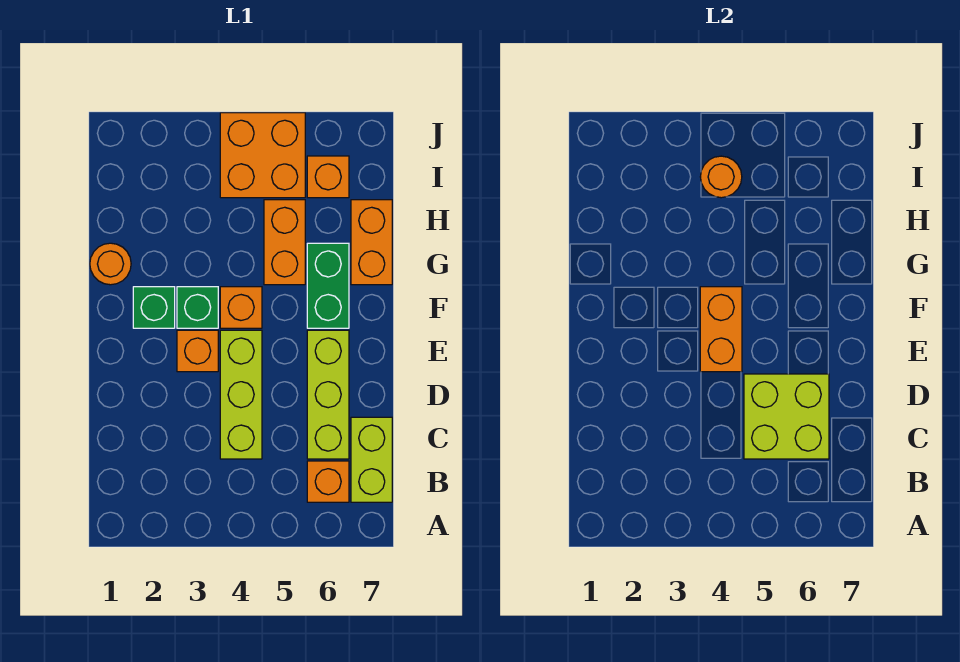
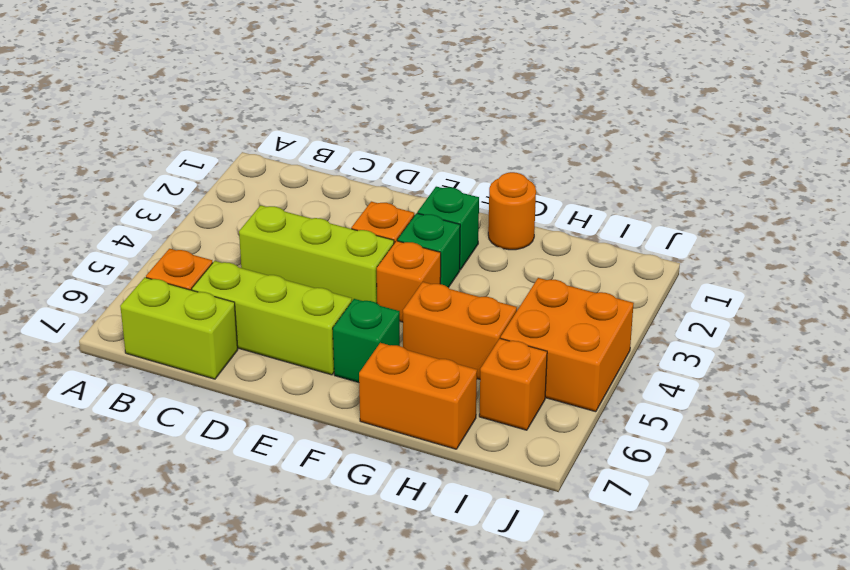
lime brick C5:D6 level 2 -> none
orange brick E4:F4 level 2 -> none
green brick F6:G6 level 1 -> green brick F6 level 1
orange round brick I4 level 2 -> none

